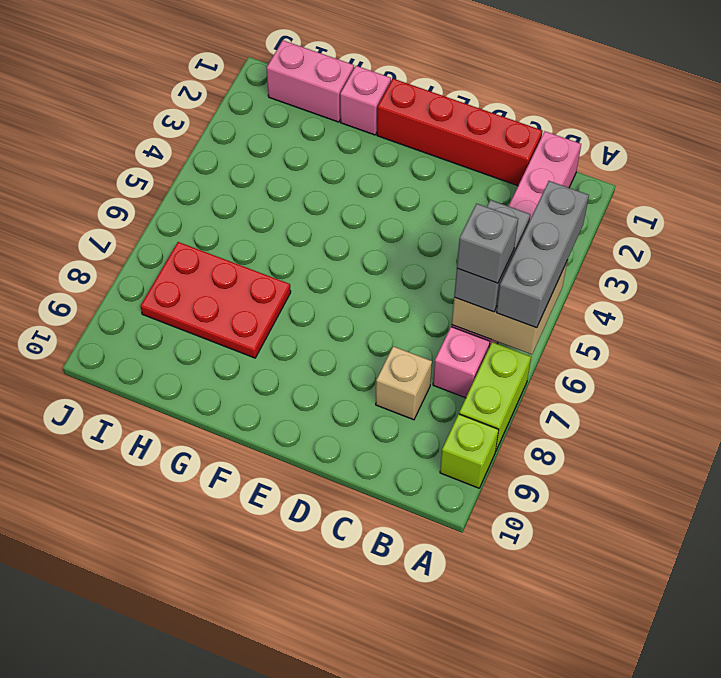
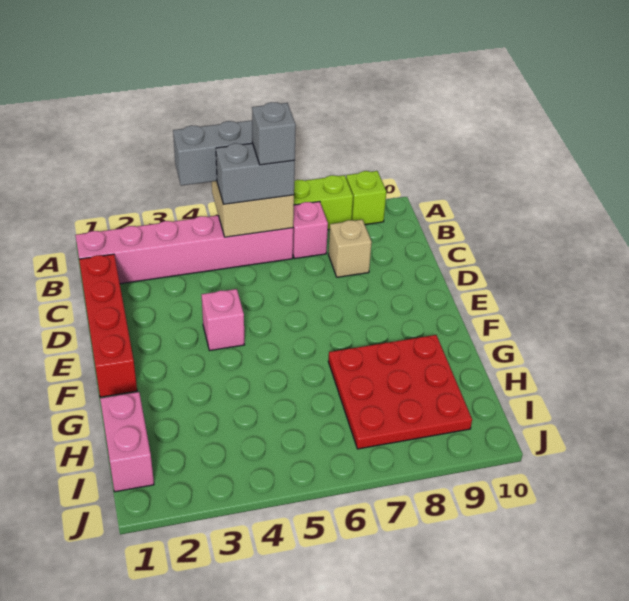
pink brick G1 level 1 -> pink brick E4 level 1
red plate G7:I8 level 1 -> red plate G7:I9 level 1

